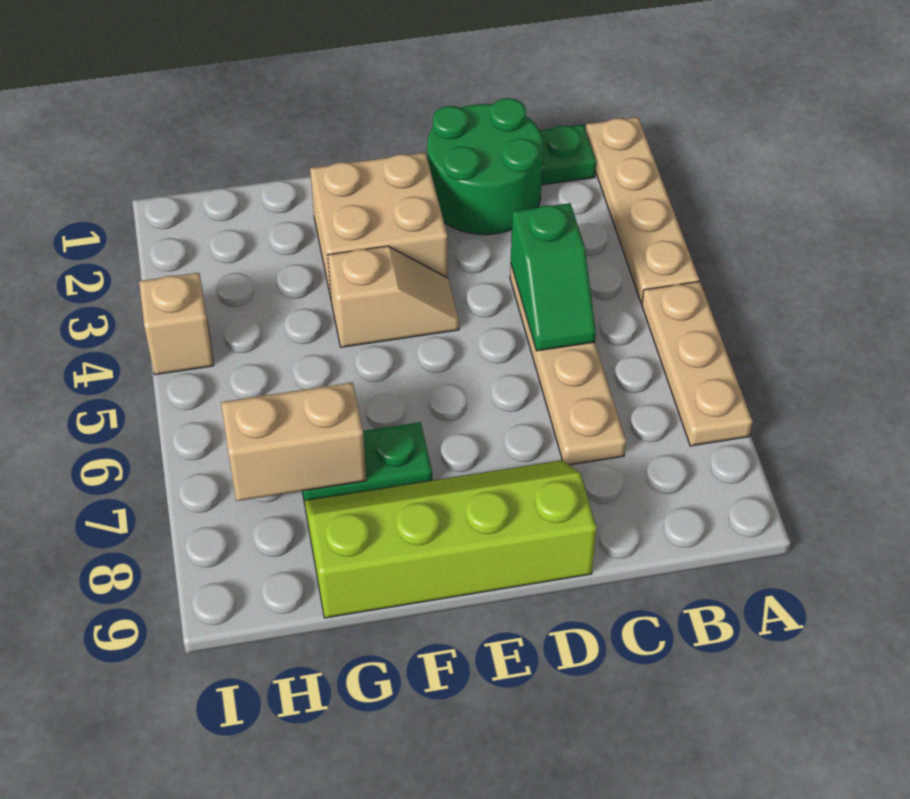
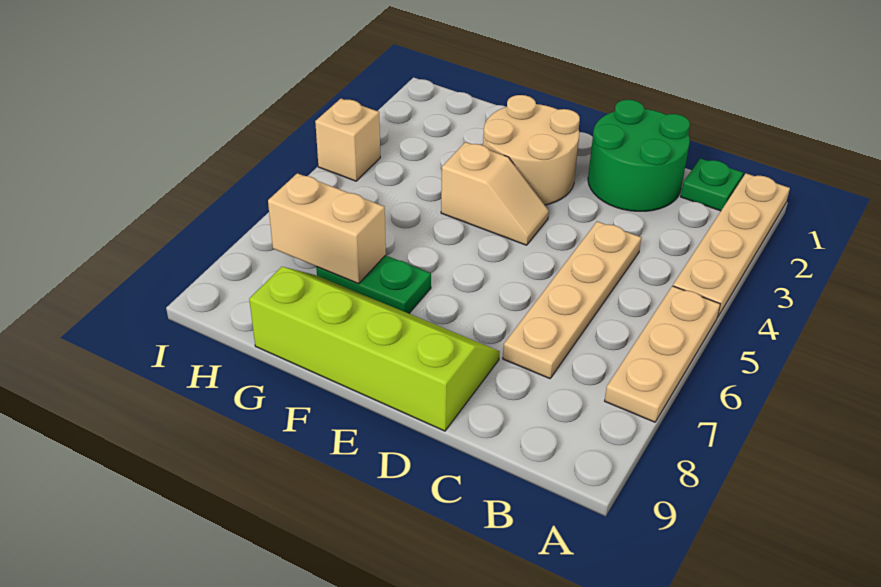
green slope C4:C5 level 2 top 4 -> none
tan brick E2:F3 level 1 -> tan round brick E2:F3 level 1

